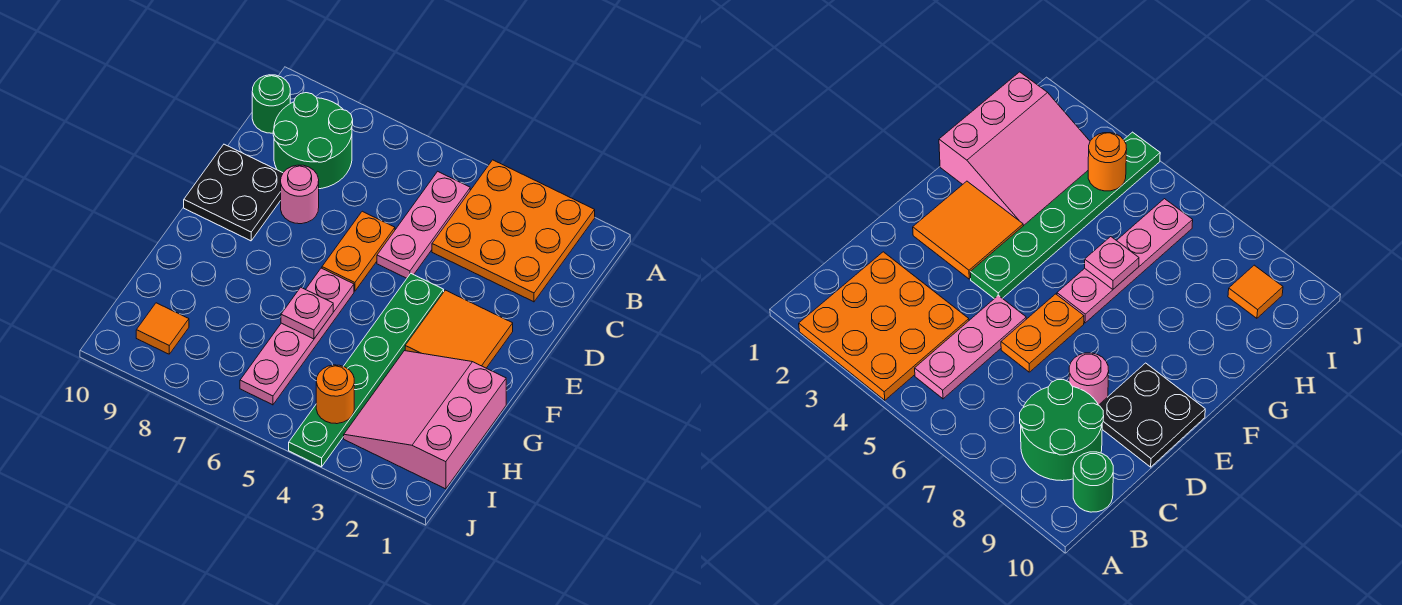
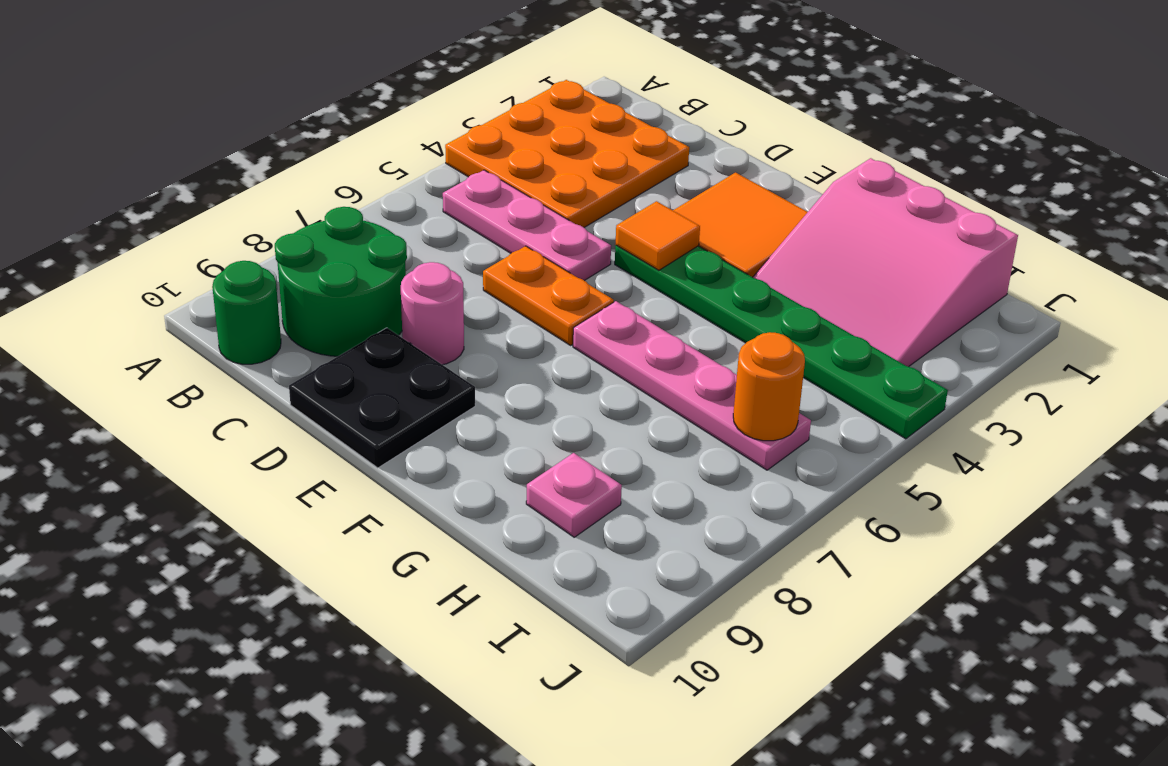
pink plate G6 level 2 -> pink plate H9 level 1
orange round brick I4 level 2 -> orange round brick I6 level 2
orange tile I9 level 1 -> orange tile E4 level 2

